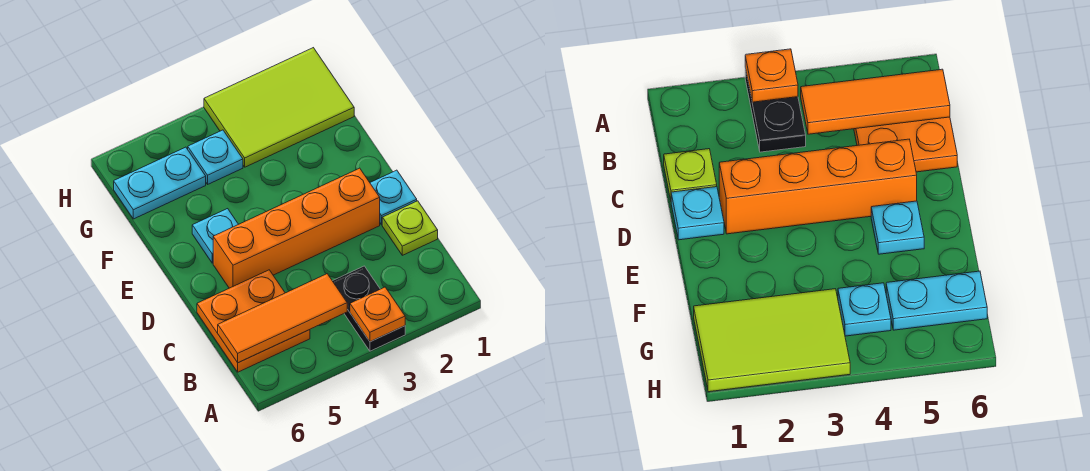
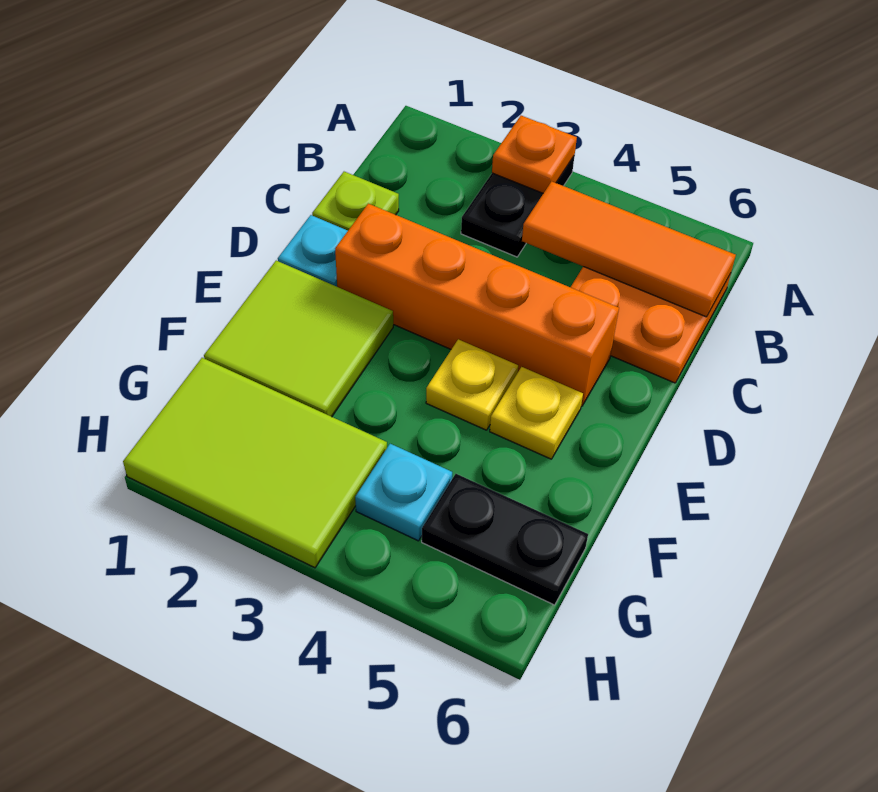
none -> lime tile E1:F2 level 1
none -> yellow plate E4 level 1
cyan plate E5 level 1 -> yellow plate E5 level 1
cyan plate G5:G6 level 1 -> black plate G5:G6 level 1

